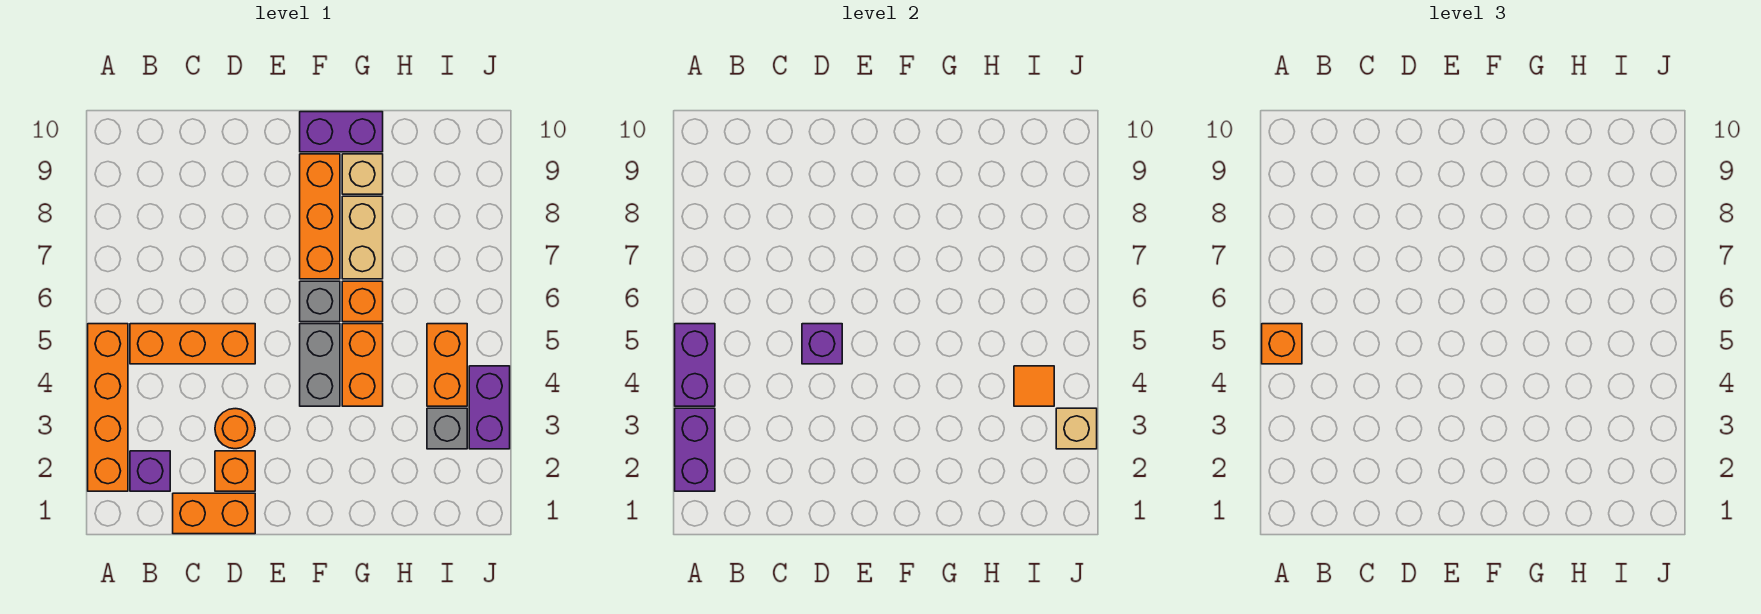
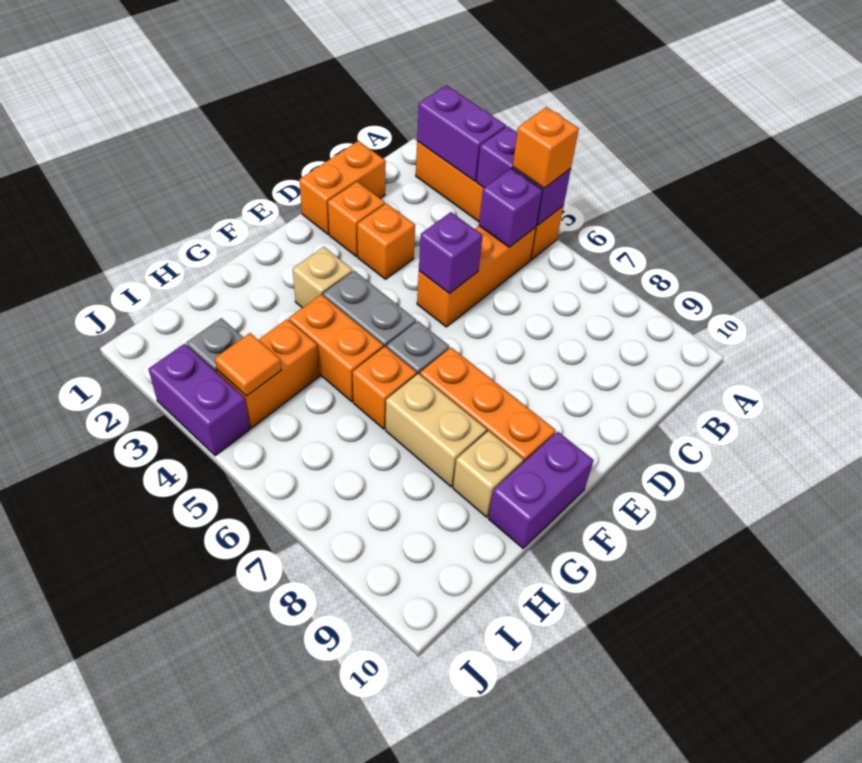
purple brick B2 level 1 -> purple brick B5 level 2
orange round brick D3 level 1 -> orange brick D3 level 1
orange brick I4:I5 level 1 -> orange brick H4:I4 level 1
tan brick J3 level 2 -> tan brick F3 level 1

